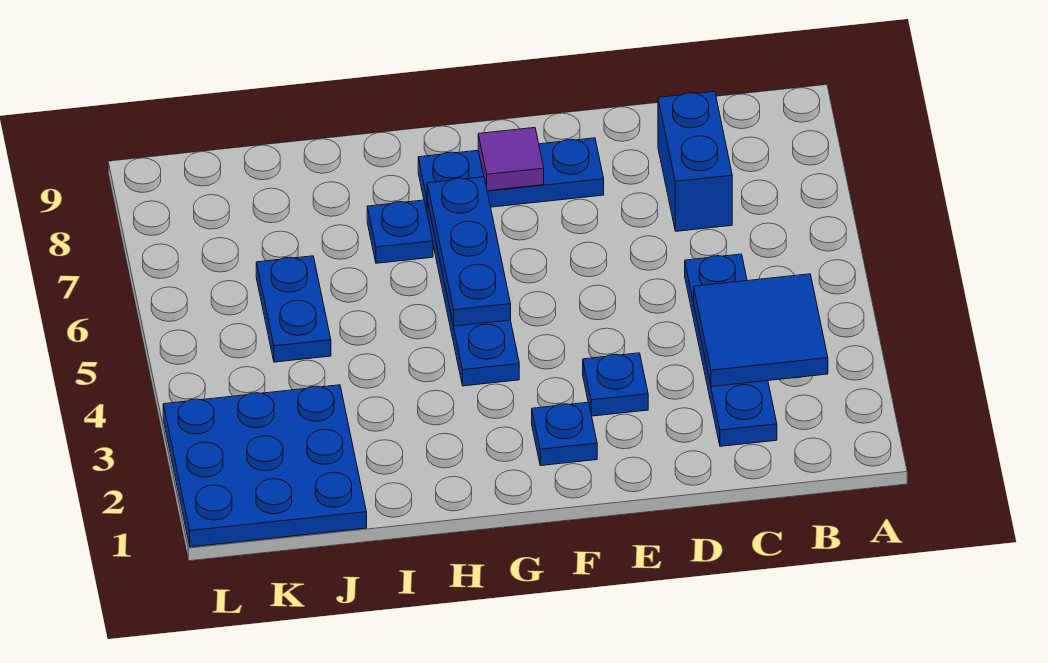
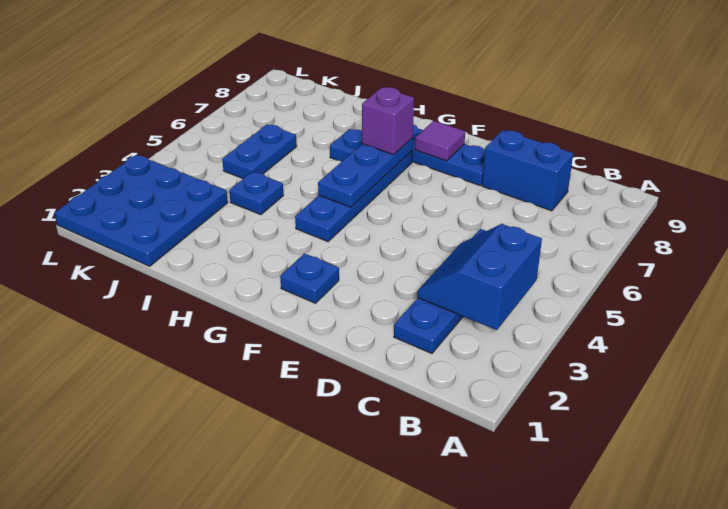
blue tile B3:C4 level 2 -> blue slope B3:C4 level 2 top B
blue brick C7:C8 level 1 -> blue brick C8:D8 level 1
blue plate E3 level 1 -> blue plate I4 level 1
none -> purple brick G7 level 3

